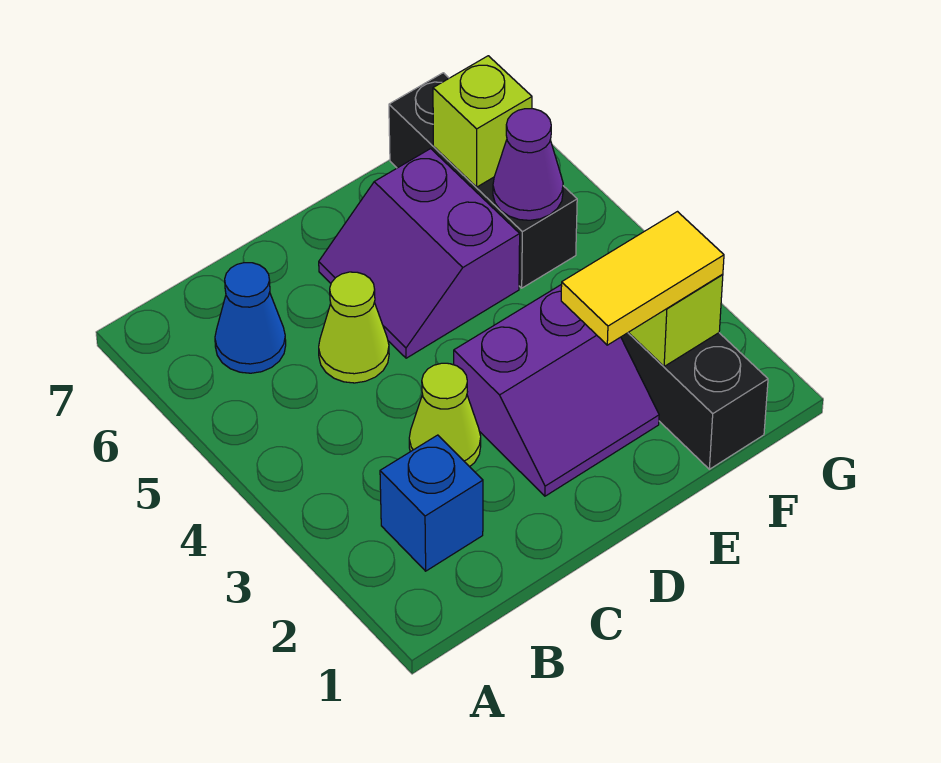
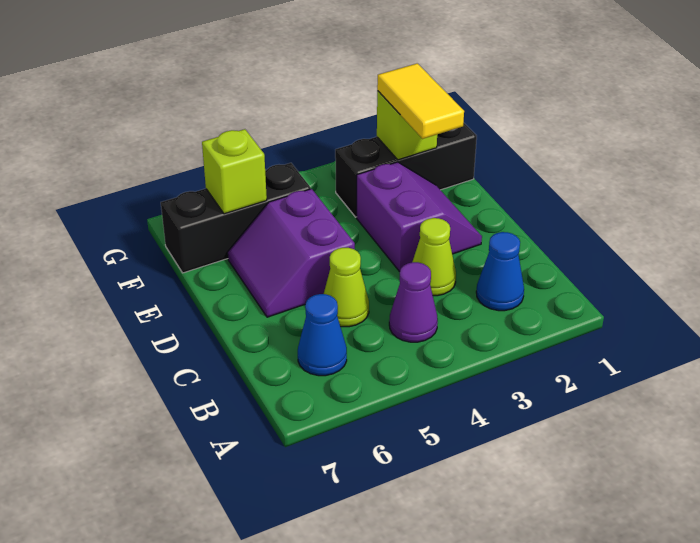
blue brick B2 level 1 -> blue cone B2 level 1
purple slope D5:E6 level 1 top E -> purple slope D5:E6 level 1 top 5
purple cone F5 level 2 -> purple cone B4 level 1

